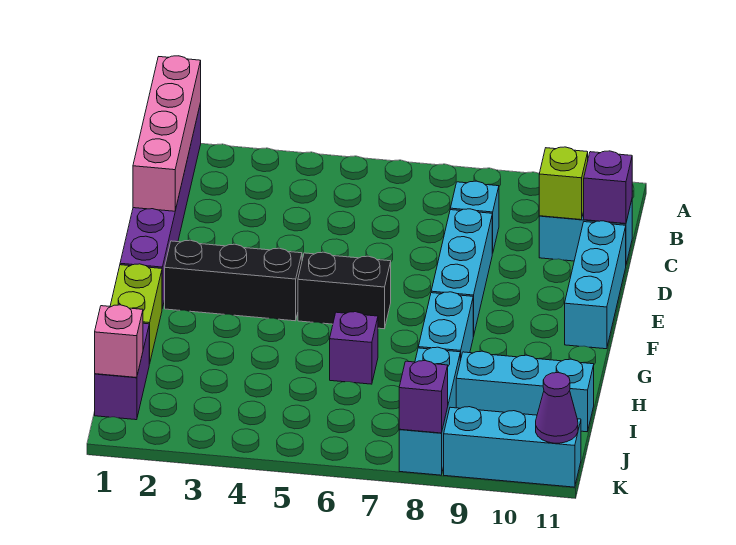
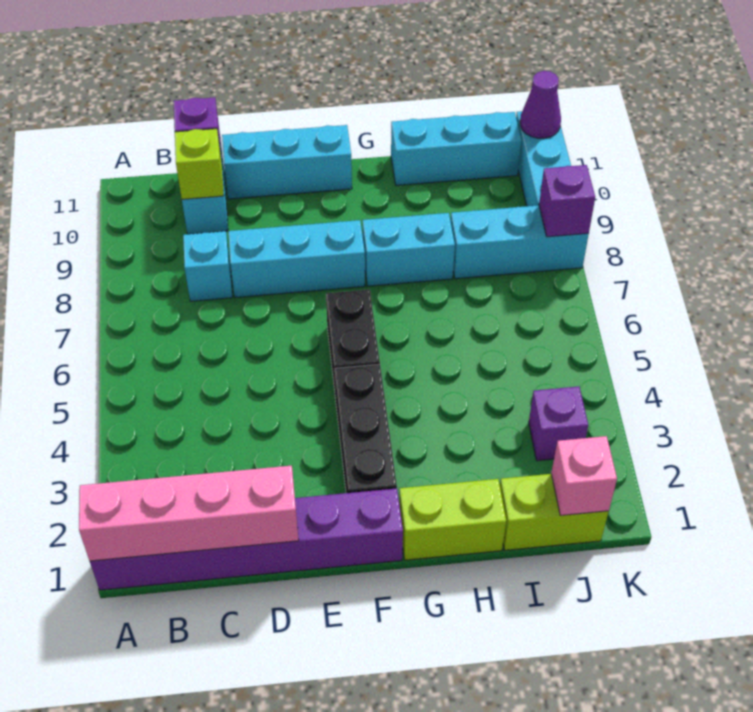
purple brick H6 level 1 -> purple brick J3 level 1
purple brick I1:J1 level 1 -> lime brick I1:J1 level 1
cyan brick I9:I11 level 1 -> cyan brick H11:J11 level 1

